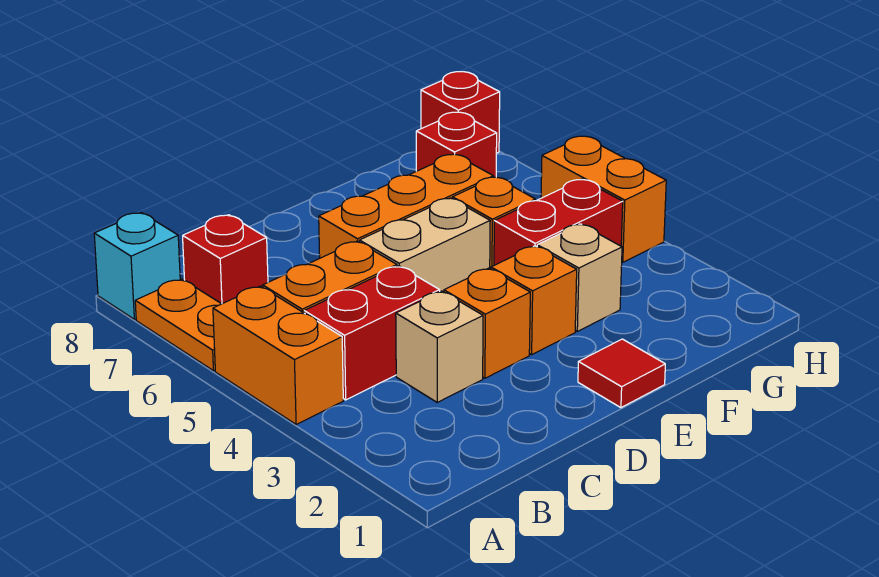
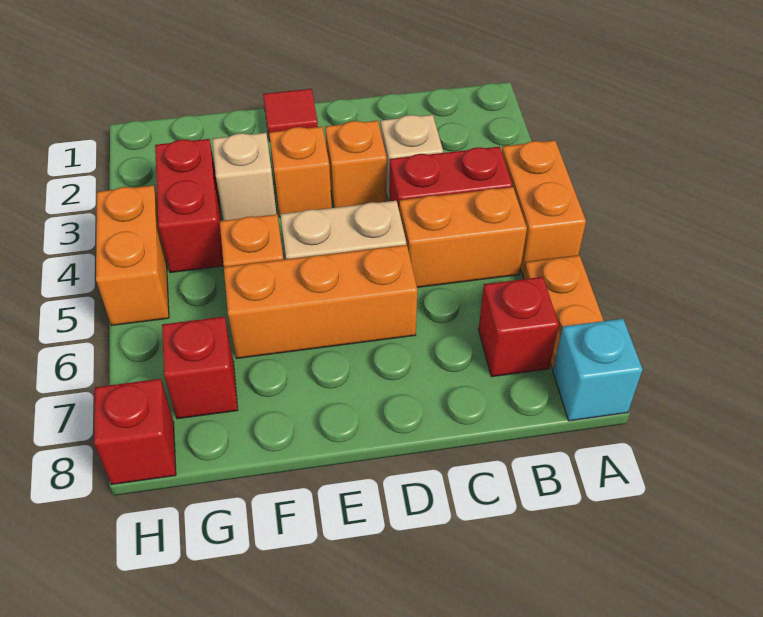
red brick F4:G4 level 1 -> red brick G3:G4 level 1

